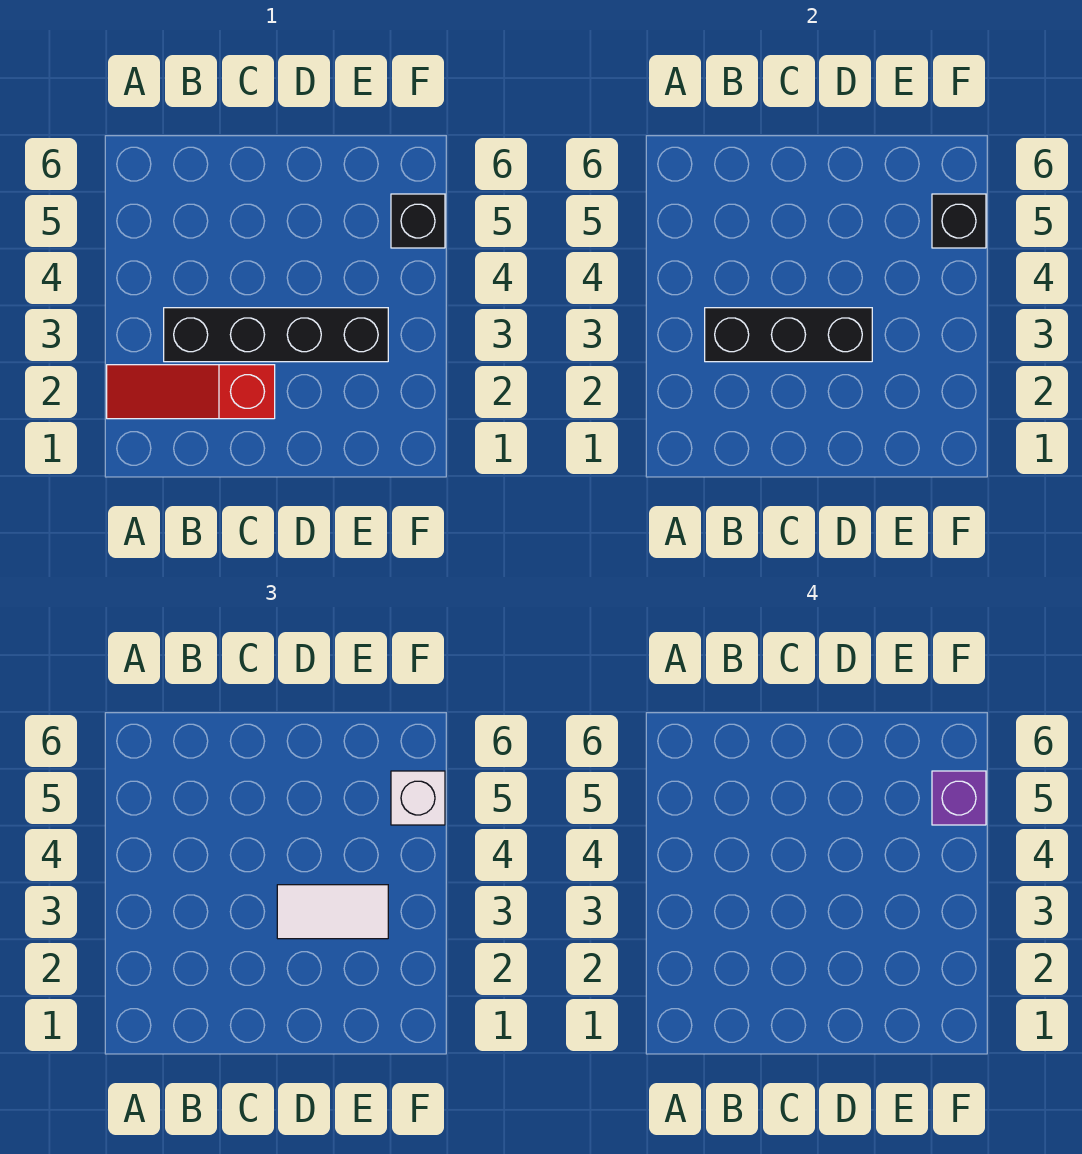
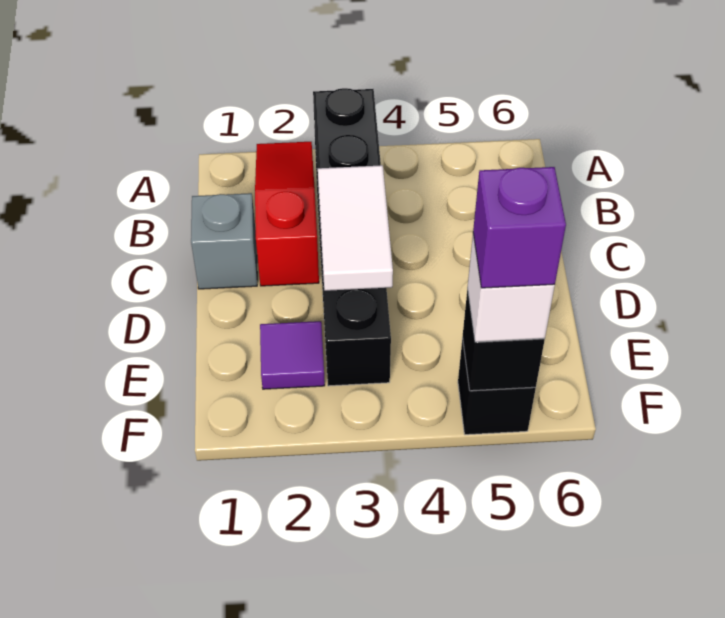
none -> grey brick C1 level 1
none -> purple tile E2 level 1

